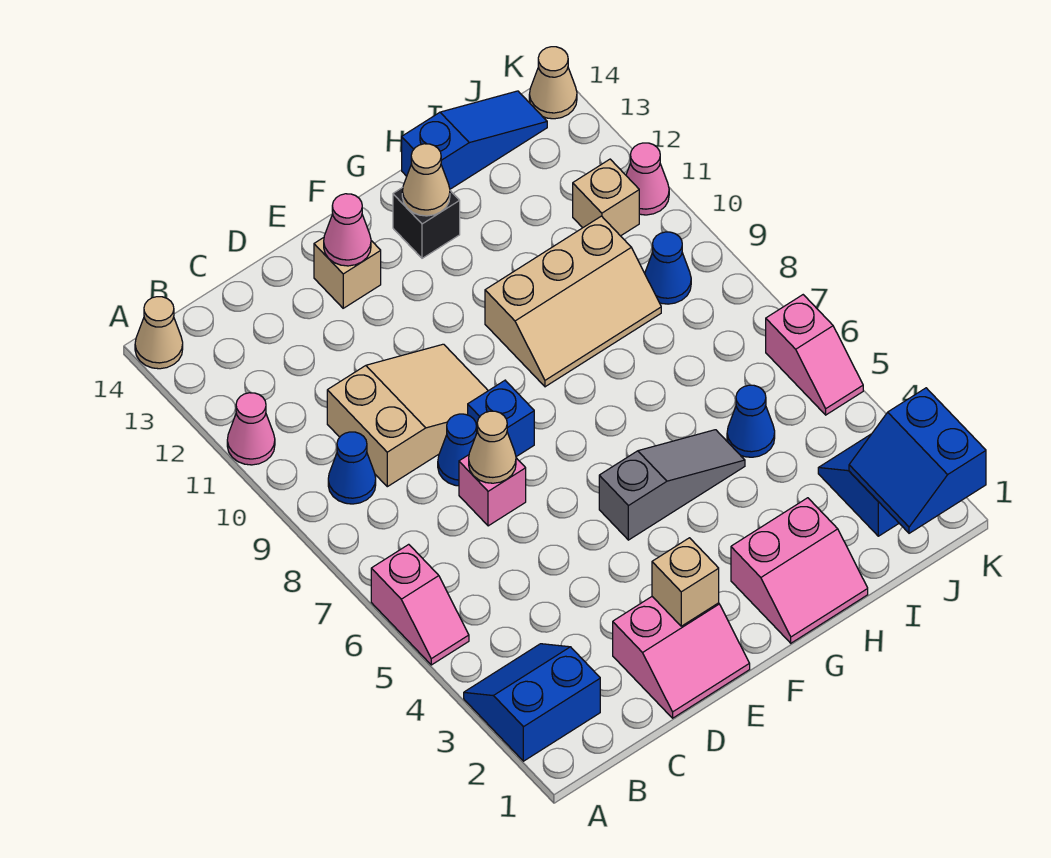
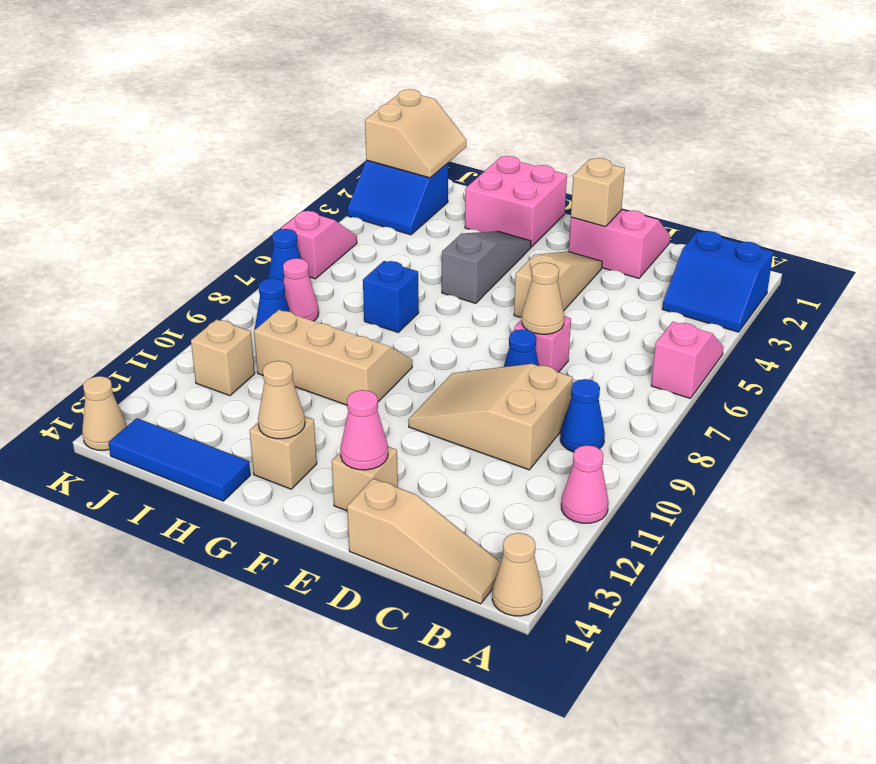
none -> tan slope B14:D14 level 1 top D
none -> tan slope E3:E5 level 1 top 5
blue brick E8 level 1 -> blue brick H7 level 1
grey slope F5:H5 level 1 top F -> grey slope G3:G5 level 1 top 5
pink slope G1:H2 level 1 top 2 -> pink brick G1:H2 level 1
black brick G13 level 1 -> tan brick G13 level 1
blue slope H14:J14 level 1 top H -> blue tile H14:J14 level 1
blue cone I5 level 1 -> blue cone K7 level 1
blue slope J1:K2 level 2 top K -> tan slope J1:K2 level 2 top K
pink cone K11 level 1 -> pink cone J8 level 1

